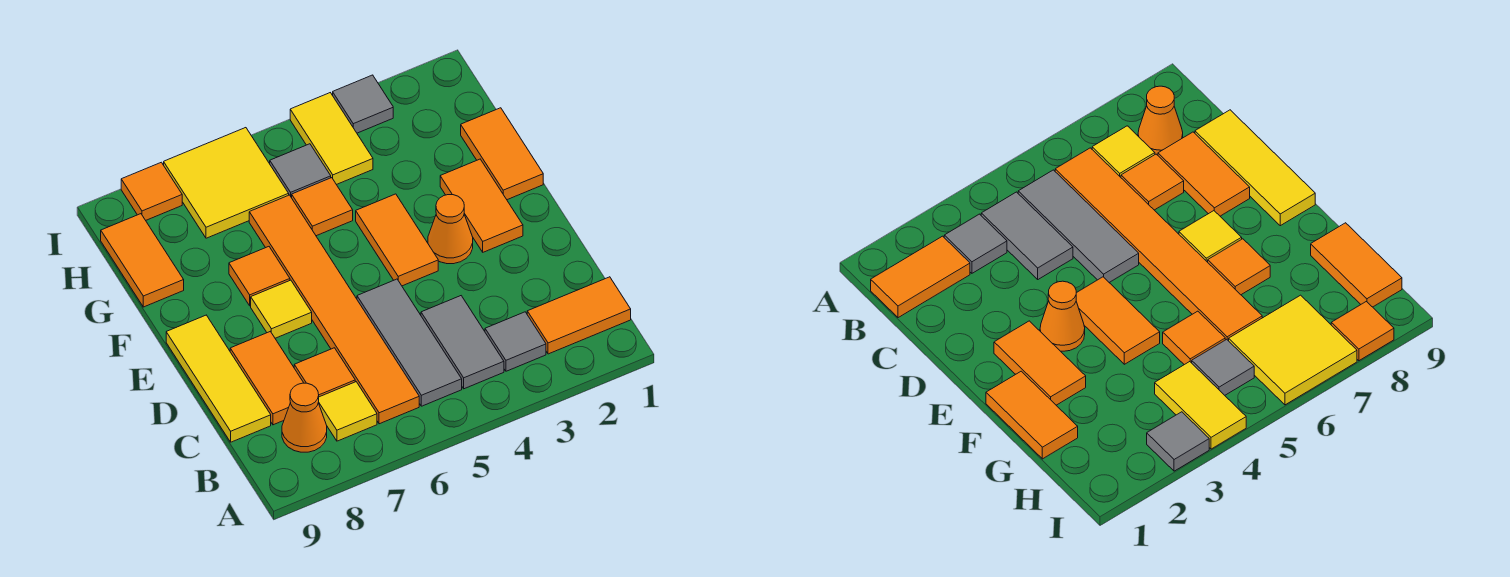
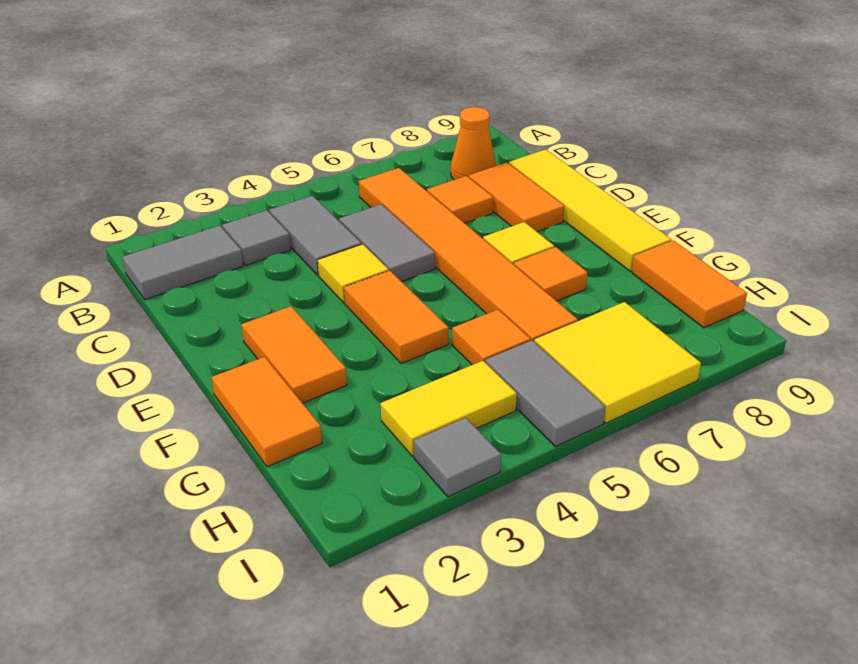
orange tile B1:B2 level 1 -> grey tile B1:B2 level 1
grey tile B5:D5 level 1 -> grey tile C5:D5 level 1
yellow tile B7 level 1 -> yellow tile D4 level 1
yellow tile C9:E9 level 1 -> yellow tile C9:F9 level 1
orange cone E3 level 1 -> none
yellow tile H4:I4 level 1 -> yellow tile H3:H4 level 1
grey tile H5 level 1 -> grey tile H5:I5 level 1
orange tile I8 level 1 -> none

